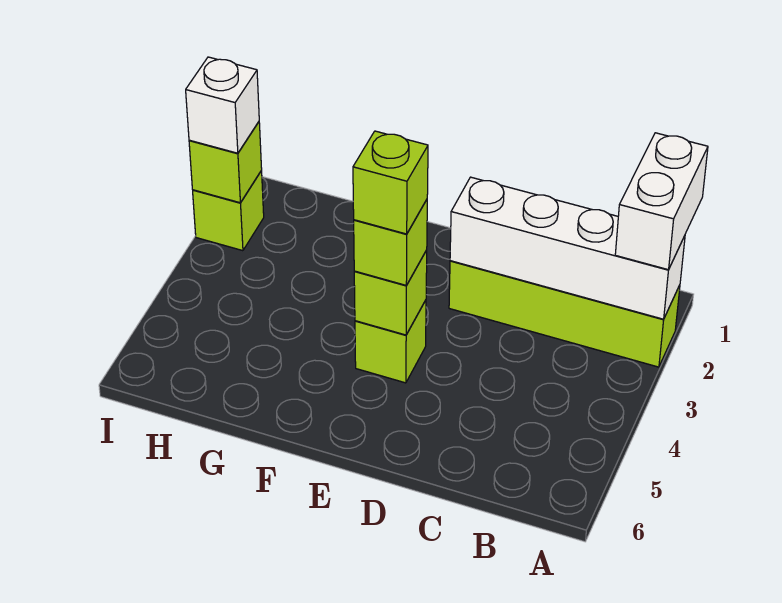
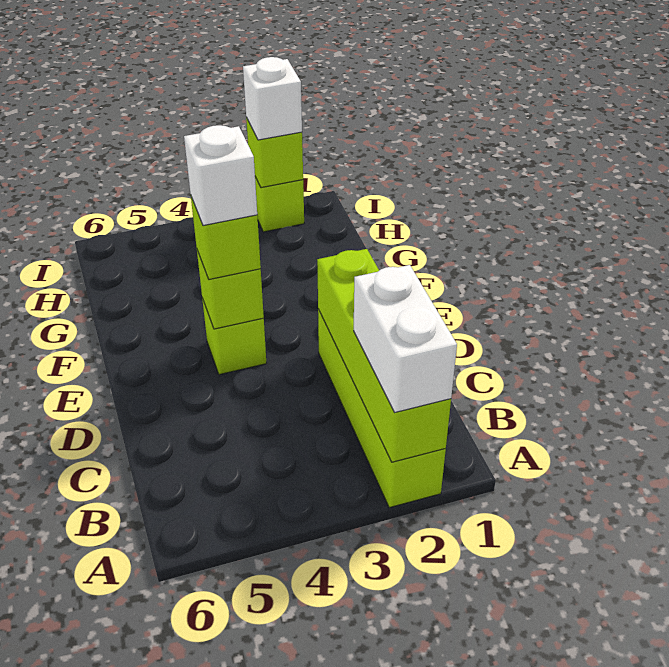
white brick A1:A2 level 3 -> white brick A2:B2 level 3
white brick A2:D2 level 2 -> lime brick A2:D2 level 2
lime brick E4 level 4 -> white brick E4 level 4

